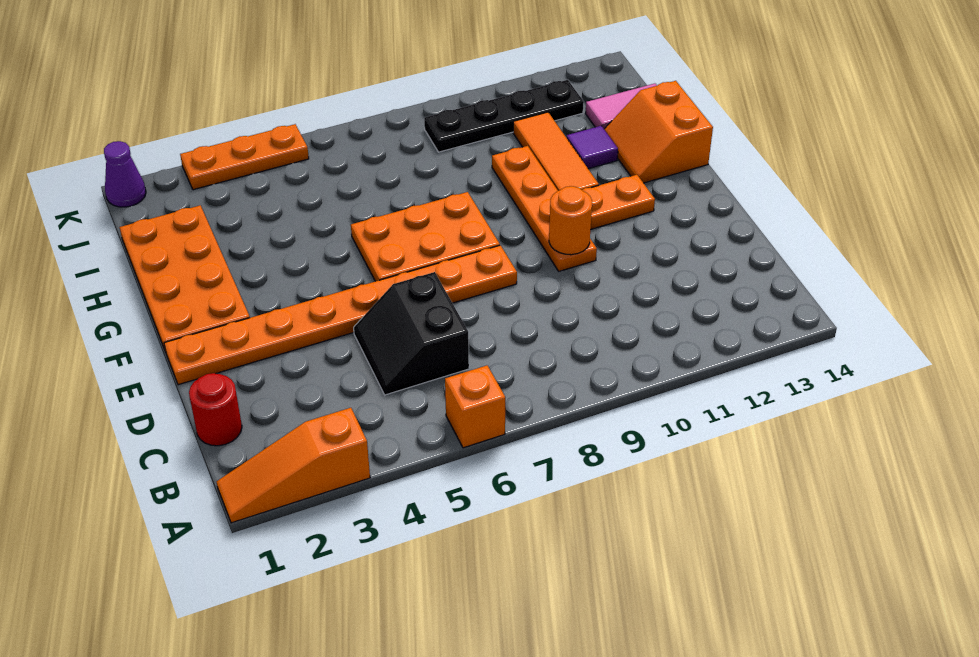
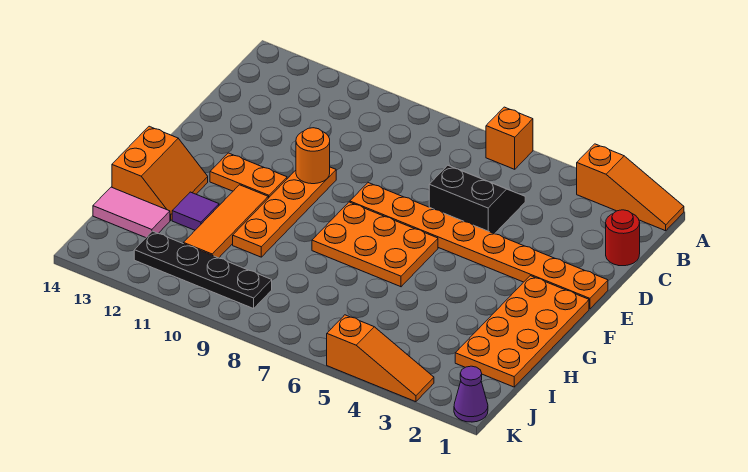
black slope C5:D6 level 1 top 6 -> black slope C5:D6 level 1 top D
orange plate K3:K5 level 1 -> orange slope K3:K5 level 1 top 5

